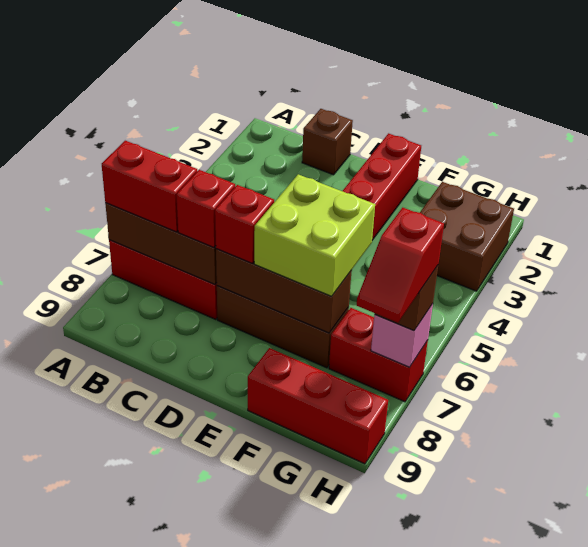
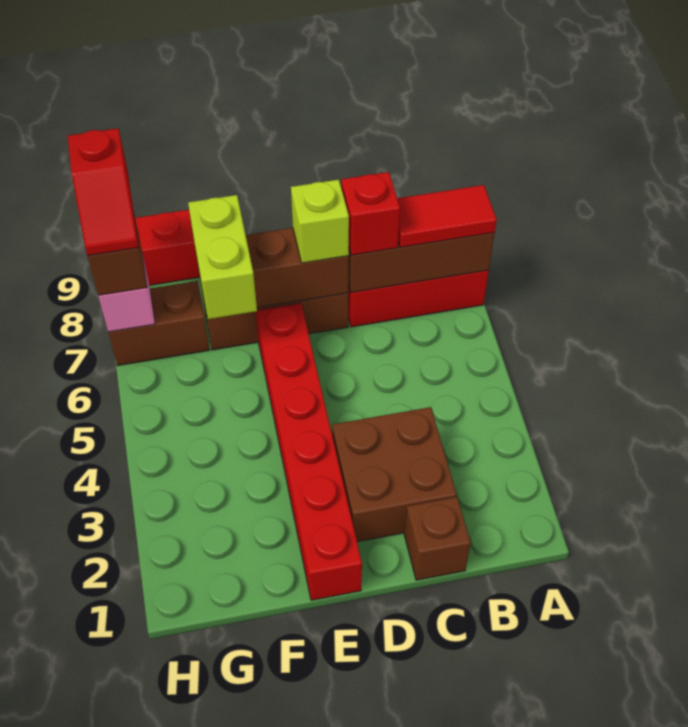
red brick A7:B7 level 3 -> red tile A7:B7 level 3
red brick D7 level 3 -> lime brick D7 level 3
lime brick E6:F7 level 3 -> lime brick F6:F7 level 3
brown brick G2:H3 level 1 -> brown brick C2:D3 level 1
red brick G7:H7 level 1 -> brown brick G7:H7 level 1
red slope H7:H8 level 4 top 7 -> red slope H7:H8 level 4 top 8

